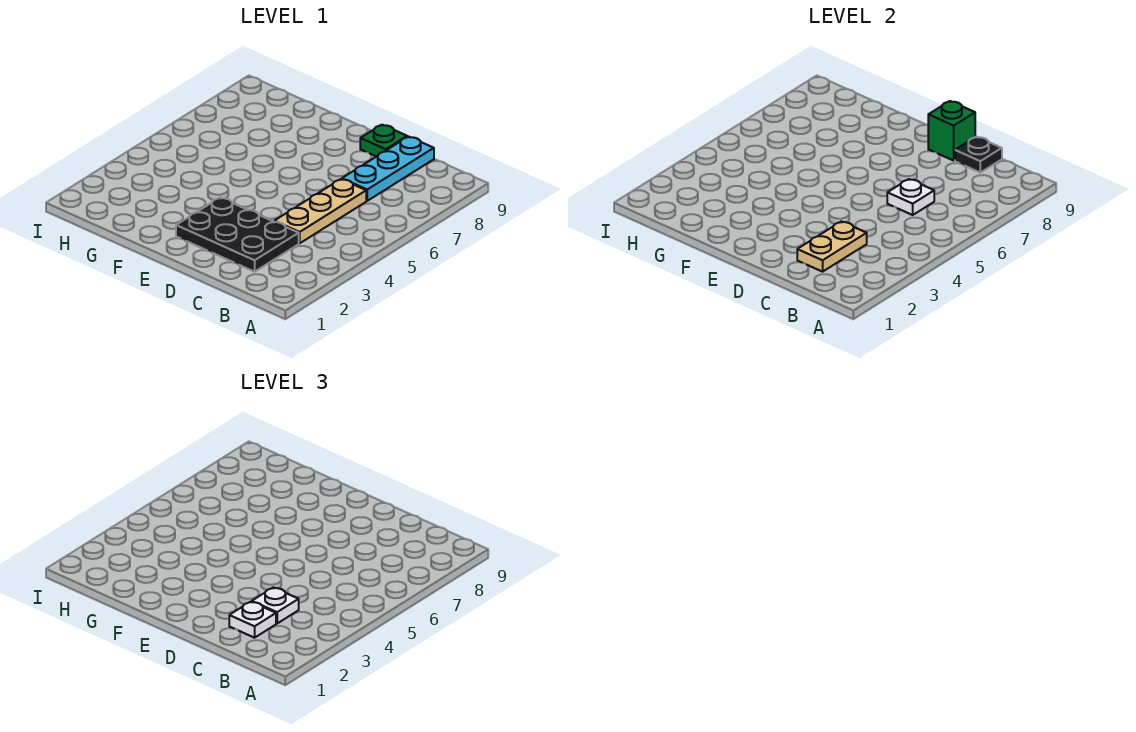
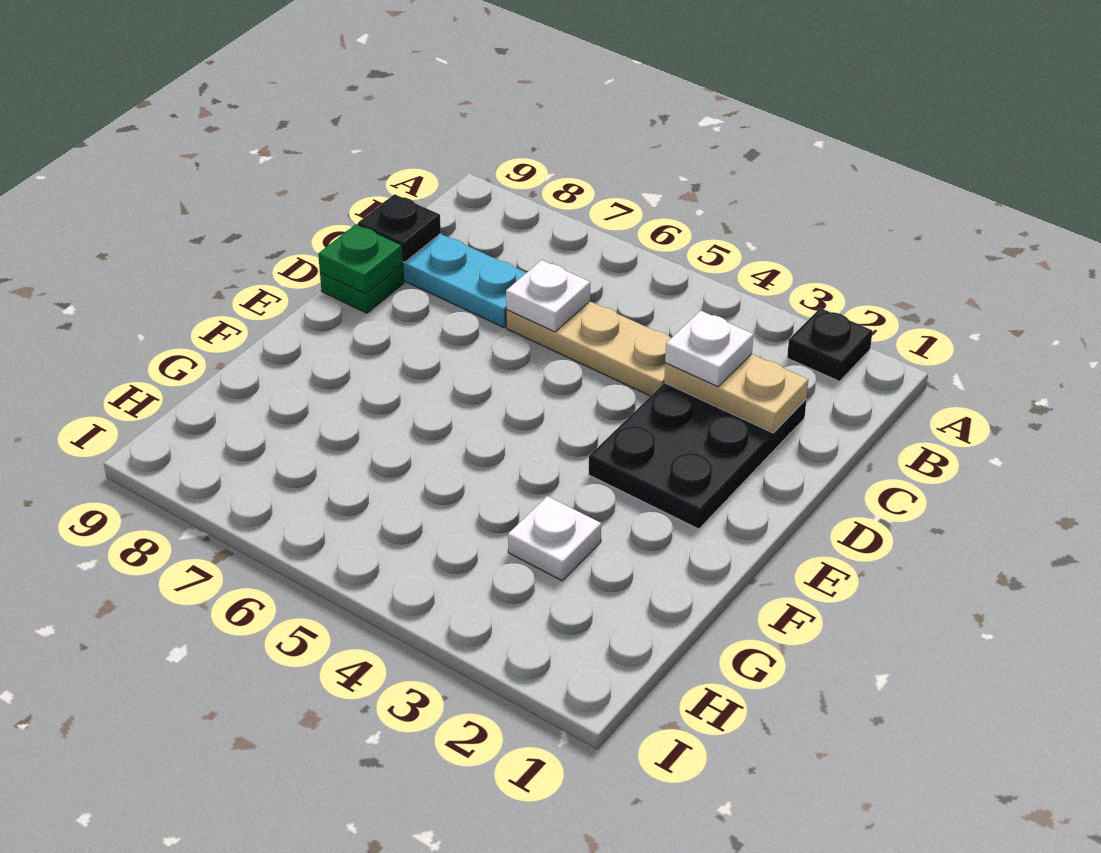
none -> black plate A2 level 1
white plate C2 level 3 -> white plate G3 level 1
green brick D9 level 2 -> green plate D9 level 2

